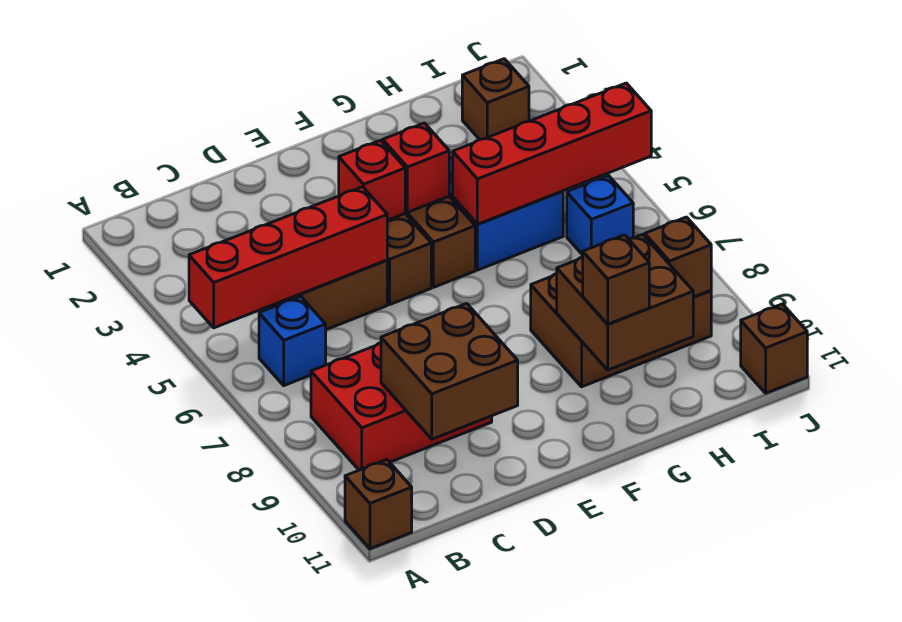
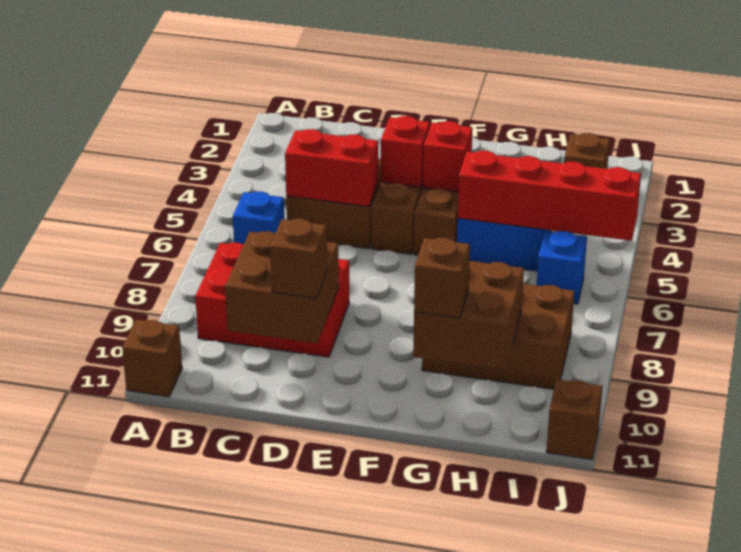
red brick A5:D5 level 2 -> red brick C5:D5 level 2
brown brick I9 level 2 -> brown brick D10 level 3

